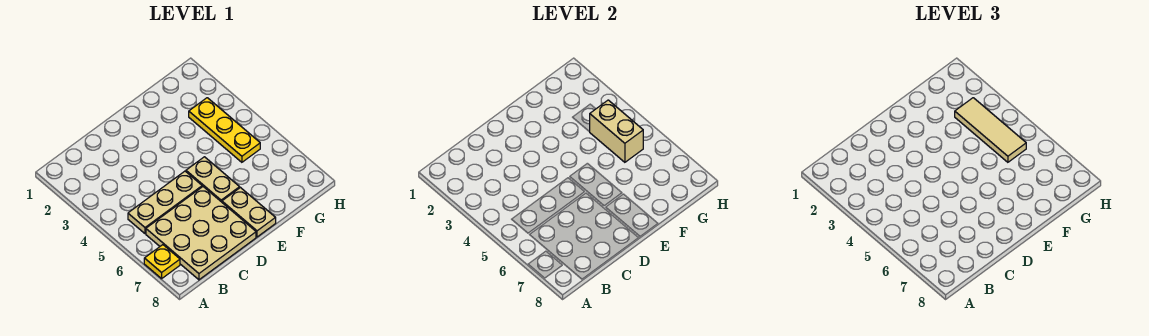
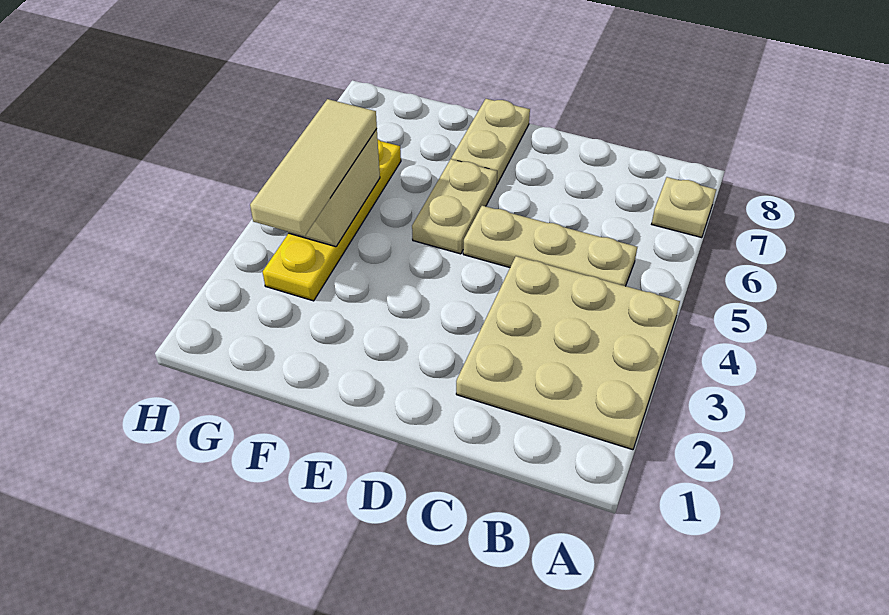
yellow plate A7 level 1 -> tan plate A7 level 1
tan plate B6:D8 level 1 -> tan plate A2:C4 level 1
yellow plate G3:G5 level 1 -> yellow plate G3:G6 level 1

